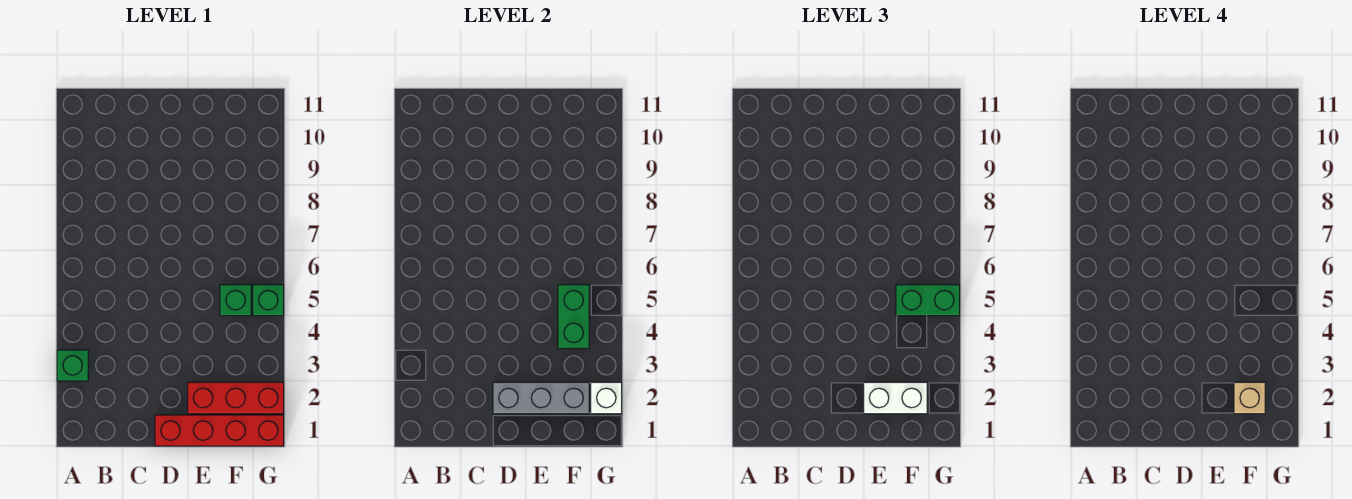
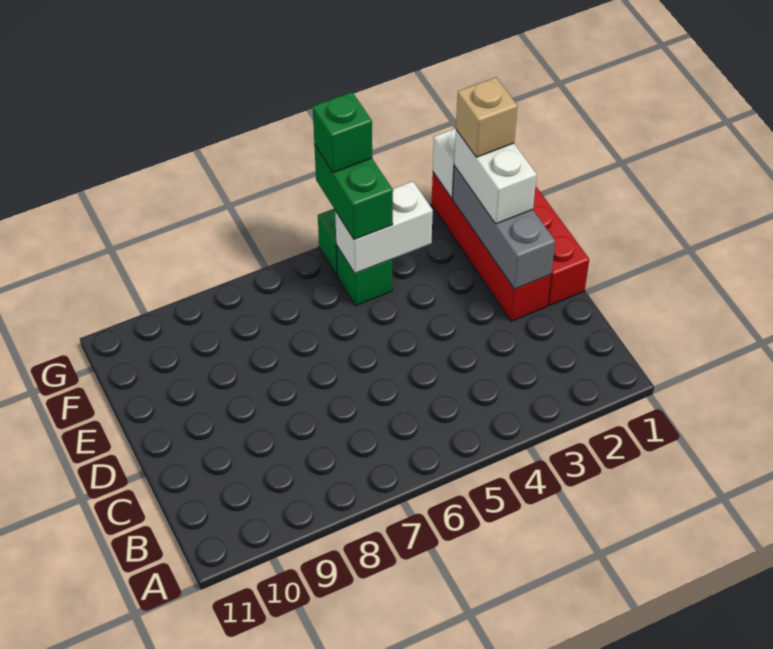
green brick A3 level 1 -> green brick G5 level 4
red brick E2:G2 level 1 -> red brick D2:G2 level 1
green brick F4:F5 level 2 -> white brick F4:F5 level 2

